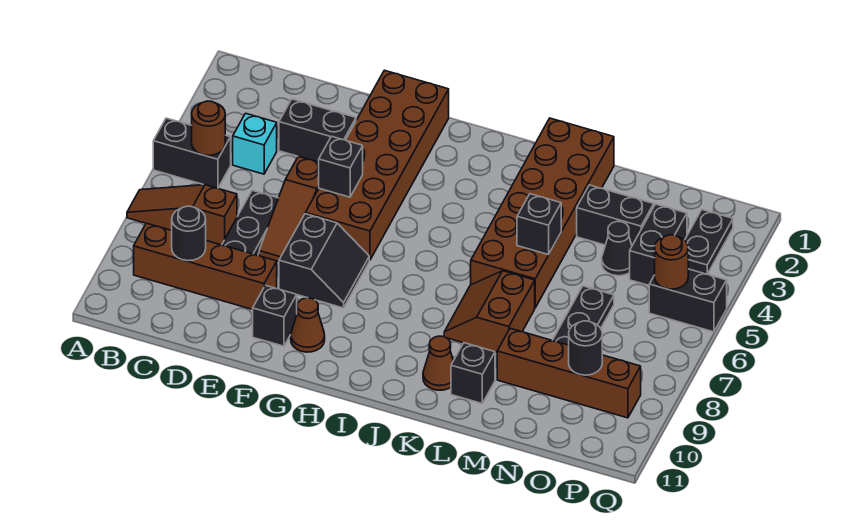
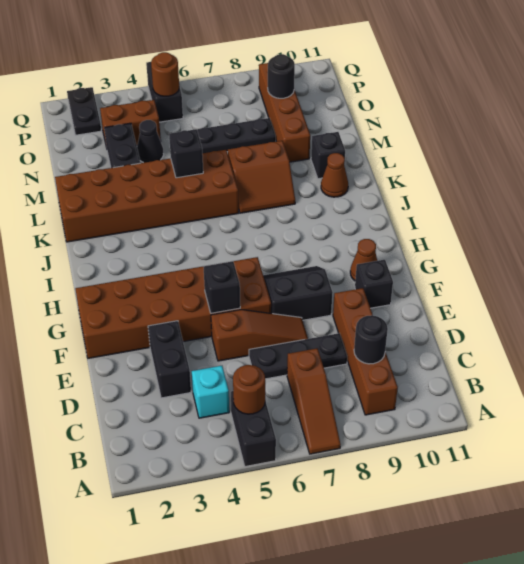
black brick O3:O4 level 1 -> brown brick O3:O4 level 1
black plate P2:P3 level 1 -> black plate P2:Q2 level 1

